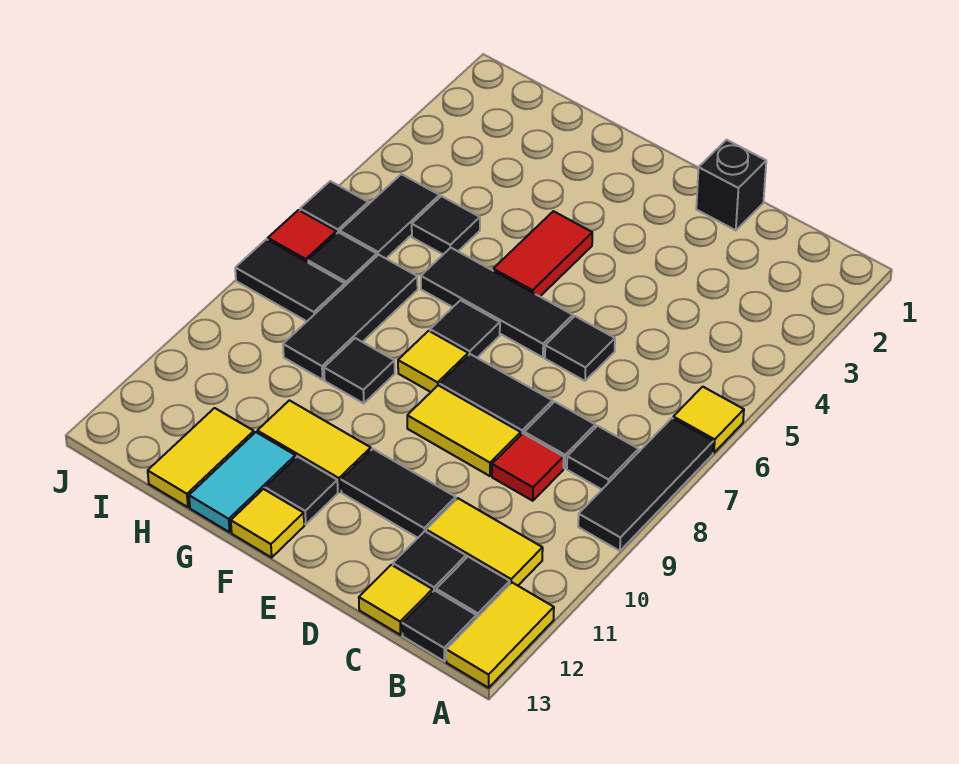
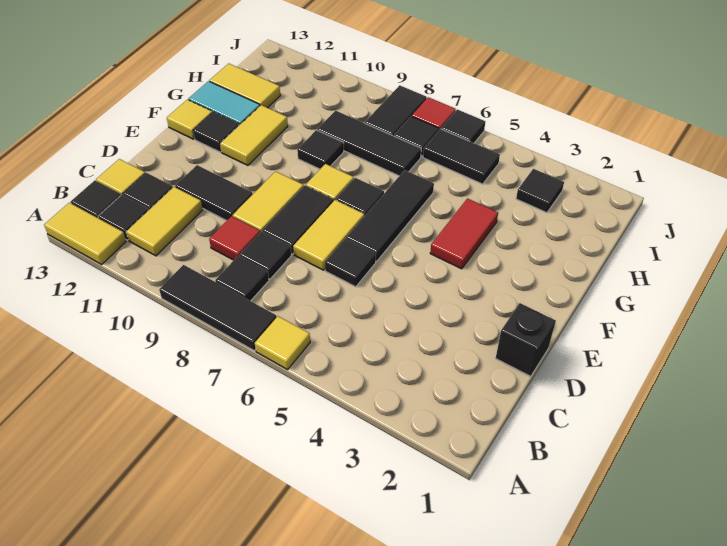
none -> yellow tile D7:E7 level 1
black tile D11:E11 level 1 -> black tile D10:D11 level 1
red tile F4:F5 level 1 -> red tile F4:G4 level 1
black tile H5 level 1 -> black tile I3 level 1

